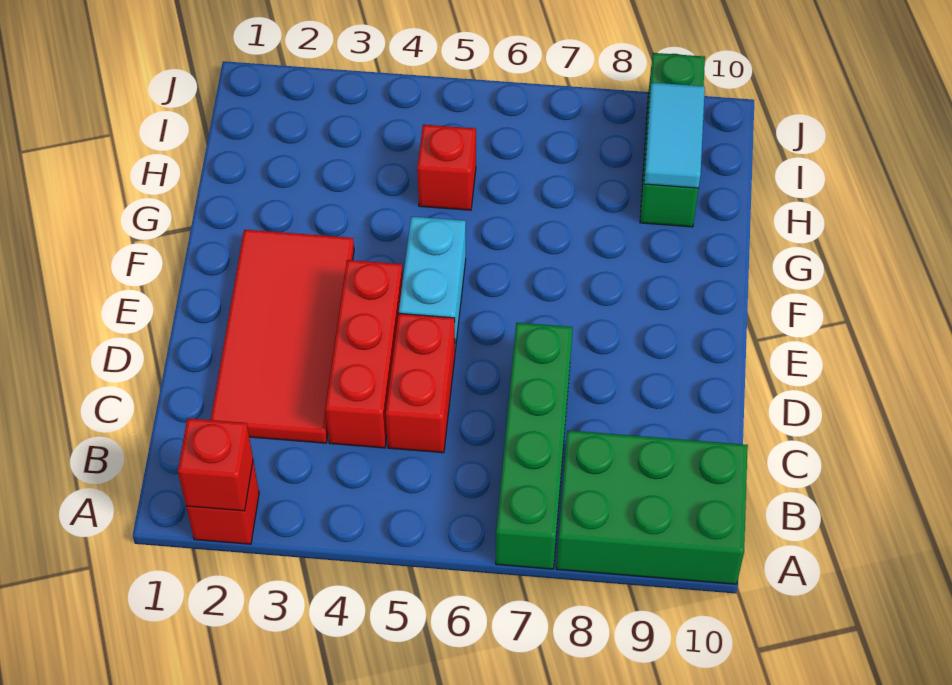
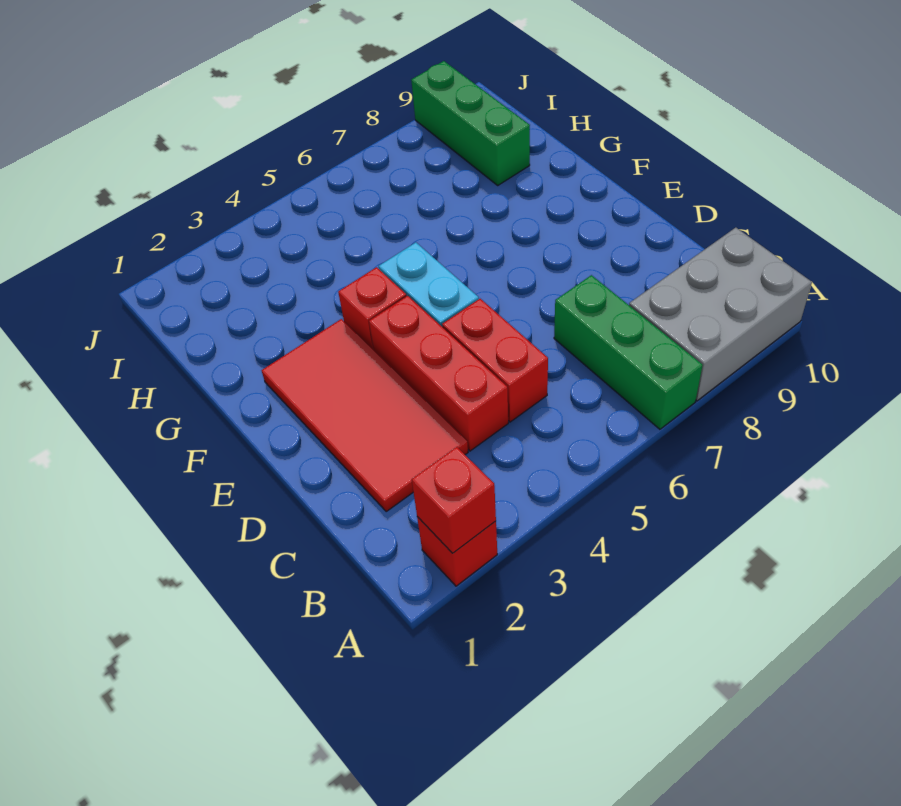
green brick A7:D7 level 1 -> green brick A7:C7 level 1
green brick A8:B10 level 1 -> grey brick A8:B10 level 1
red brick H5 level 1 -> red brick F4 level 1
cyan tile H9:I9 level 2 -> none

